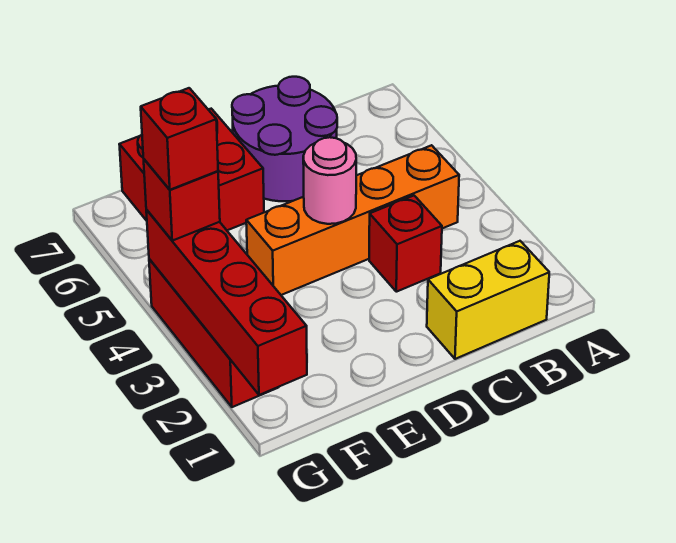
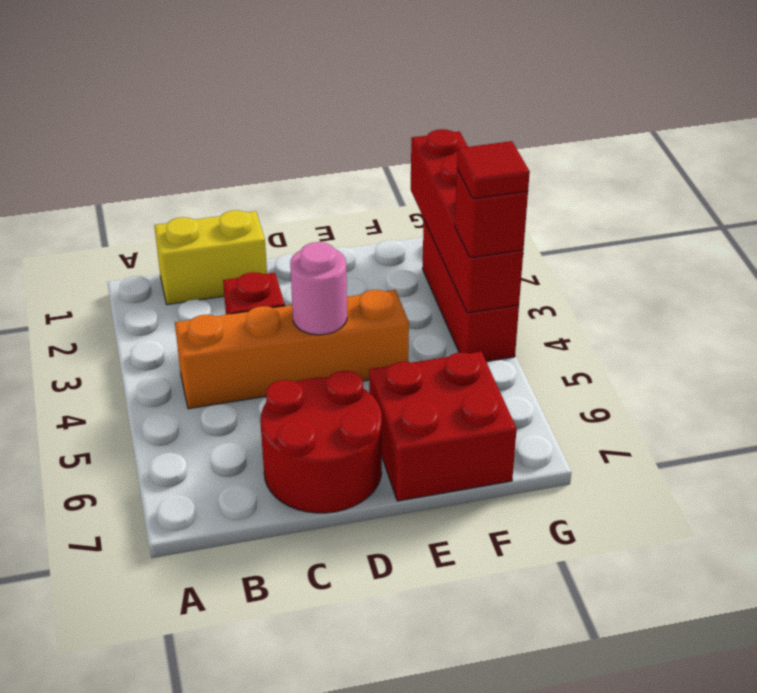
purple round brick C6:D7 level 1 -> red round brick C6:D7 level 1
red brick G4 level 4 -> red tile G4 level 4

